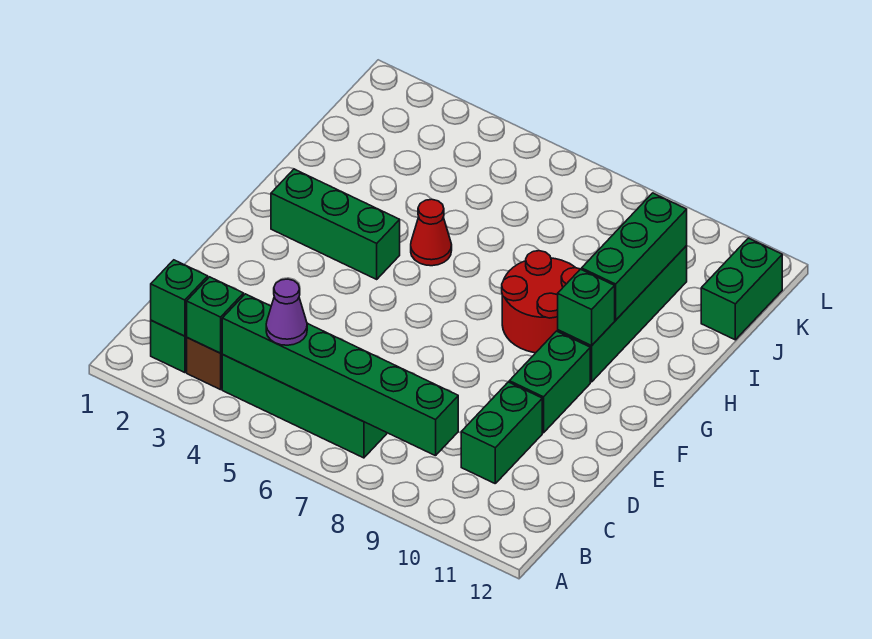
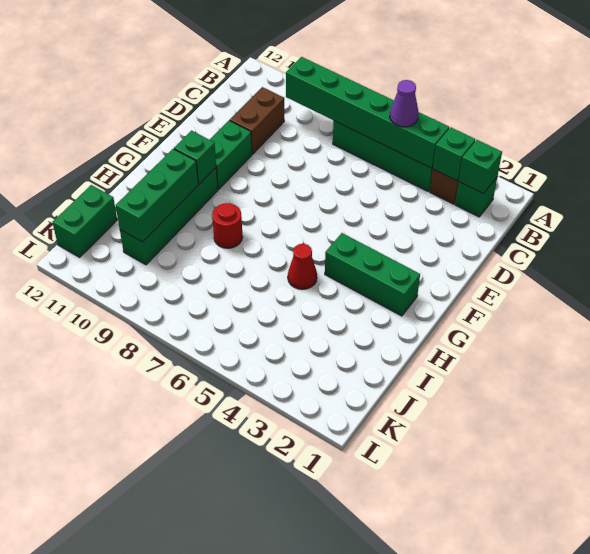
green brick C10:D10 level 1 -> brown brick C10:D10 level 1
red round brick G8:H9 level 1 -> red round brick H8 level 1

